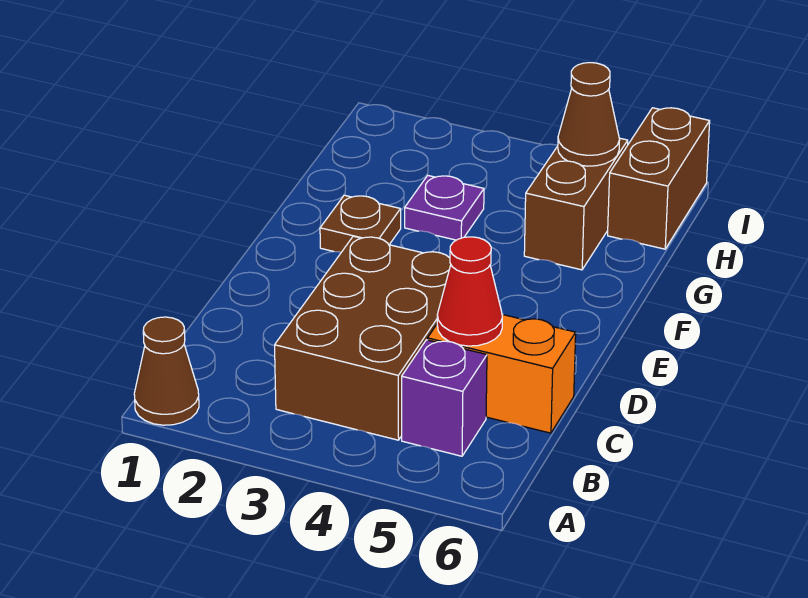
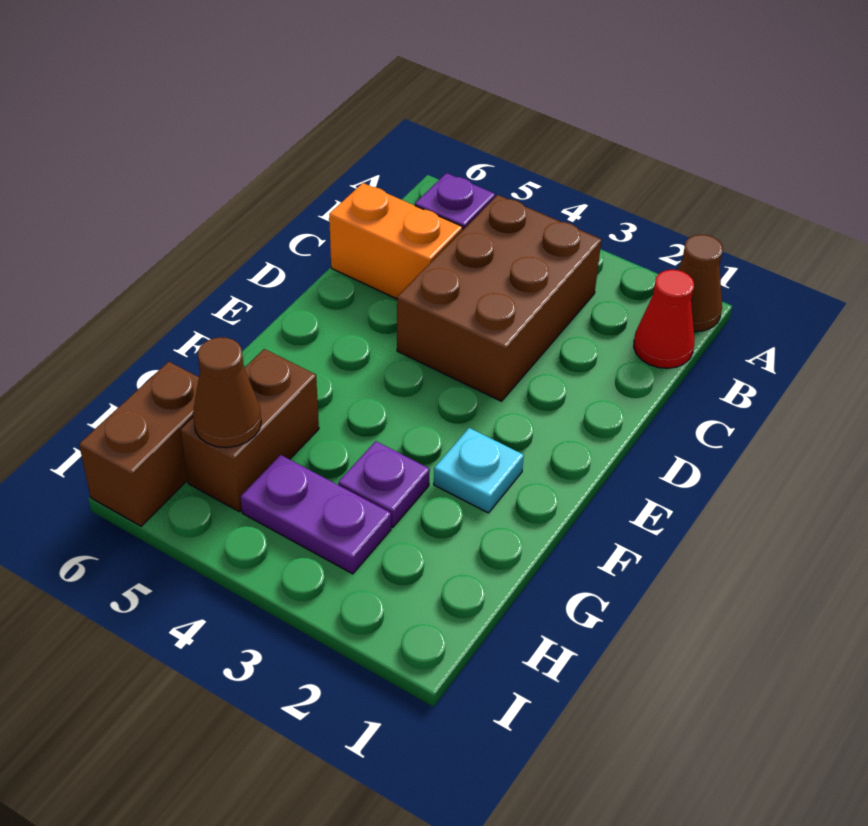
red cone C5 level 2 -> red cone B1 level 1
brown plate F2 level 1 -> cyan plate F2 level 1
none -> purple plate H3:H4 level 1

